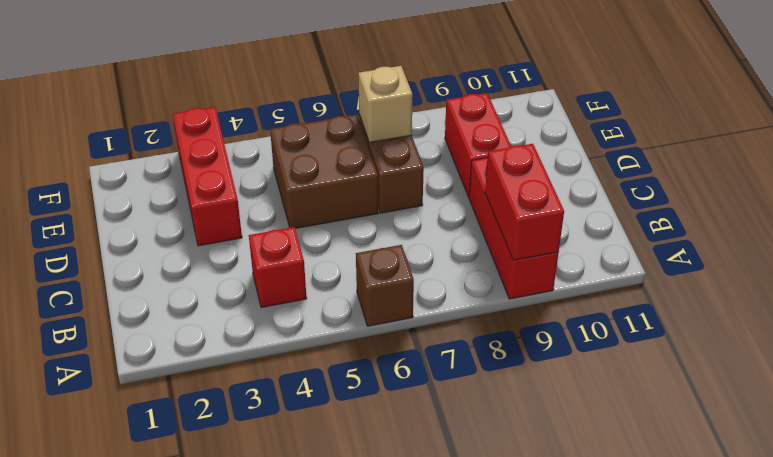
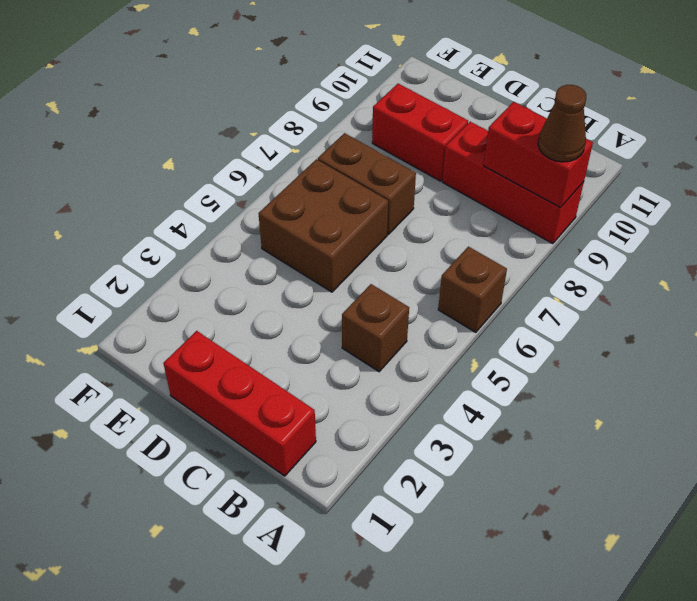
none -> brown cone A9 level 3
red brick B4 level 1 -> brown brick B4 level 1
red brick D3:F3 level 1 -> red brick B1:D1 level 1
tan brick E7 level 2 -> none

